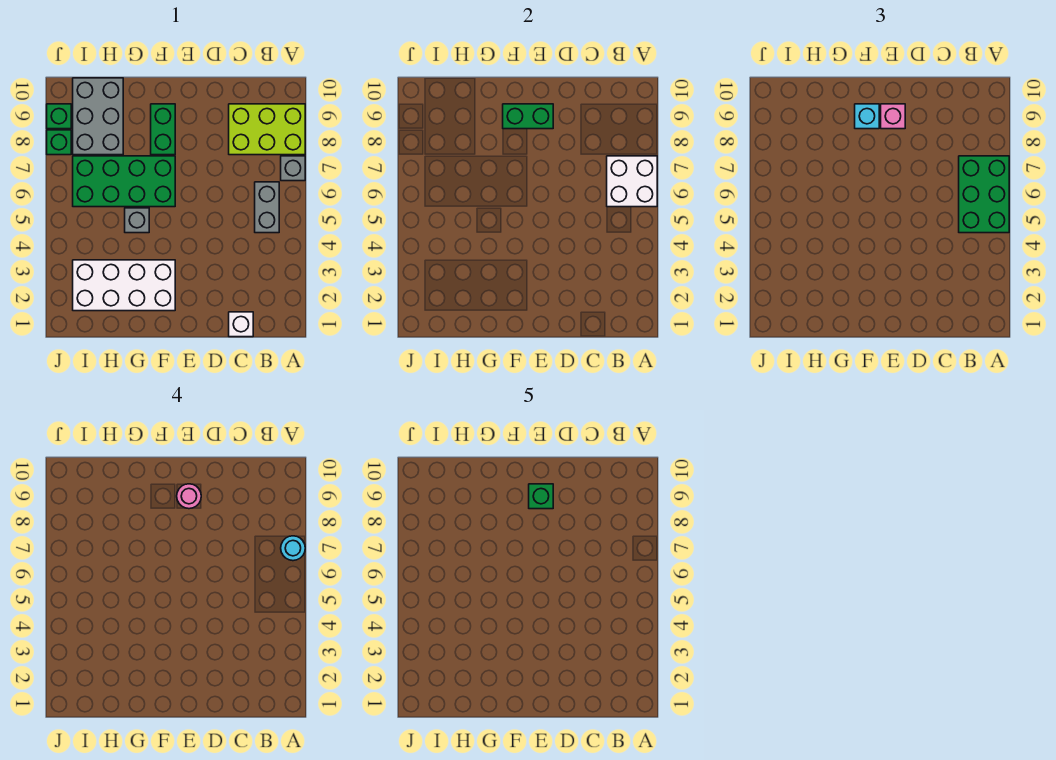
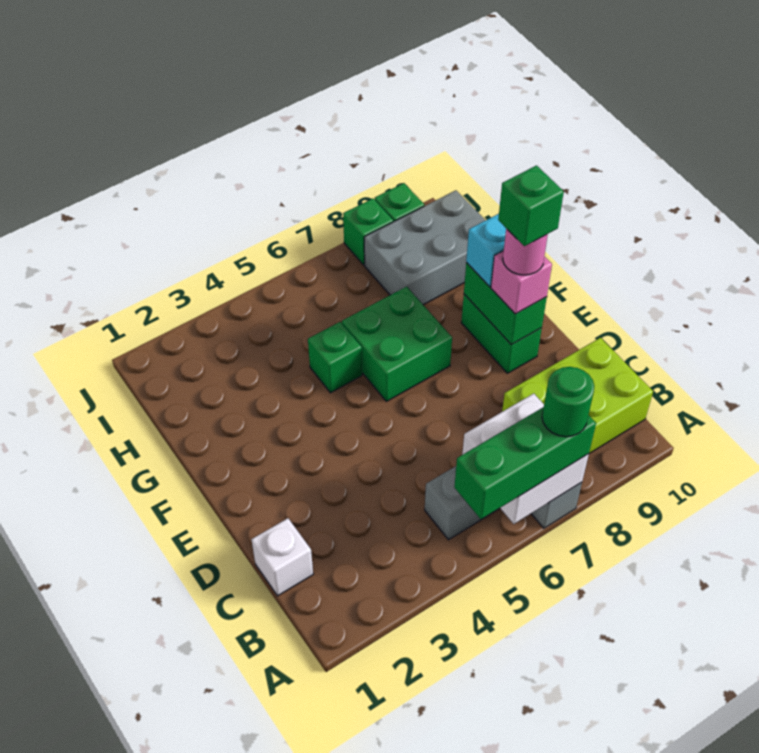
green brick A5:B7 level 3 -> green brick A5:A7 level 3
cyan round brick A7 level 4 -> green round brick A7 level 4
lime brick A8:C9 level 1 -> lime brick B8:C10 level 1
white brick F2:I3 level 1 -> none
green brick F6:I7 level 1 -> green brick F6:G7 level 1
green brick F8:F9 level 1 -> green brick E9:F9 level 1
grey brick G5 level 1 -> green brick G5 level 1

